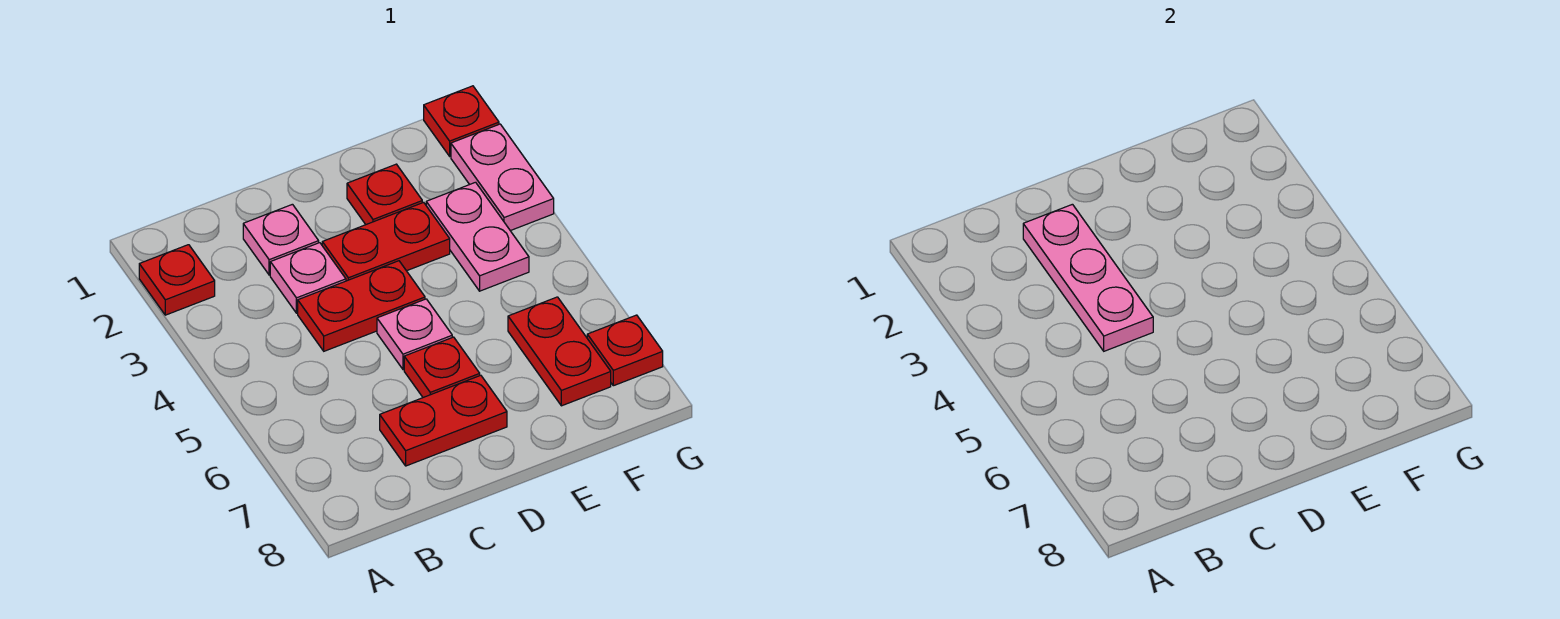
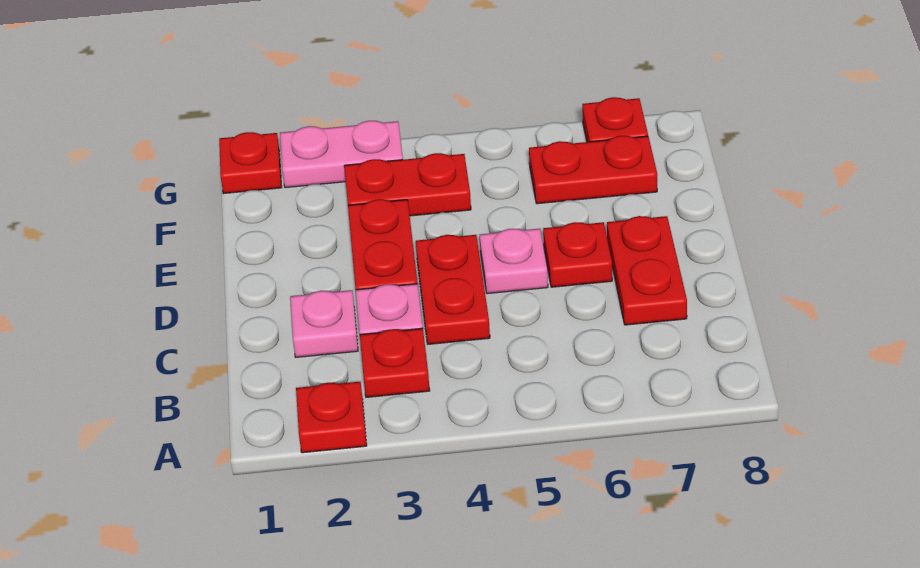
pink plate C2:C4 level 2 -> none
red plate E2 level 1 -> red plate B3 level 1
pink plate F3:F4 level 1 -> red plate F3:F4 level 1

